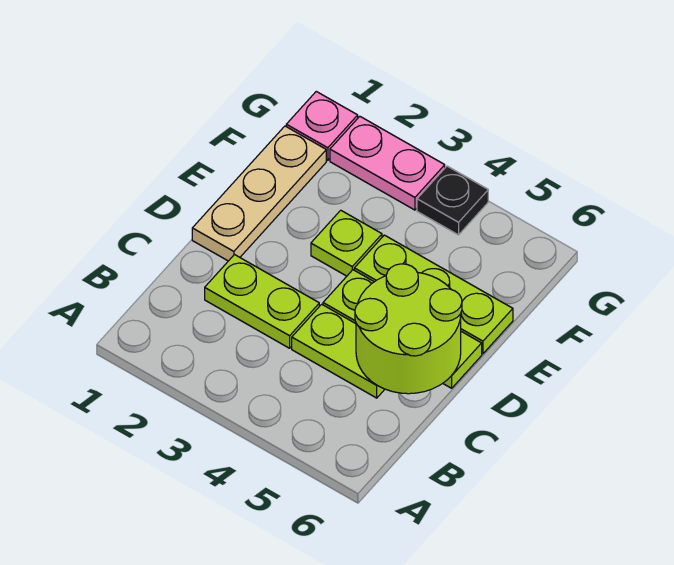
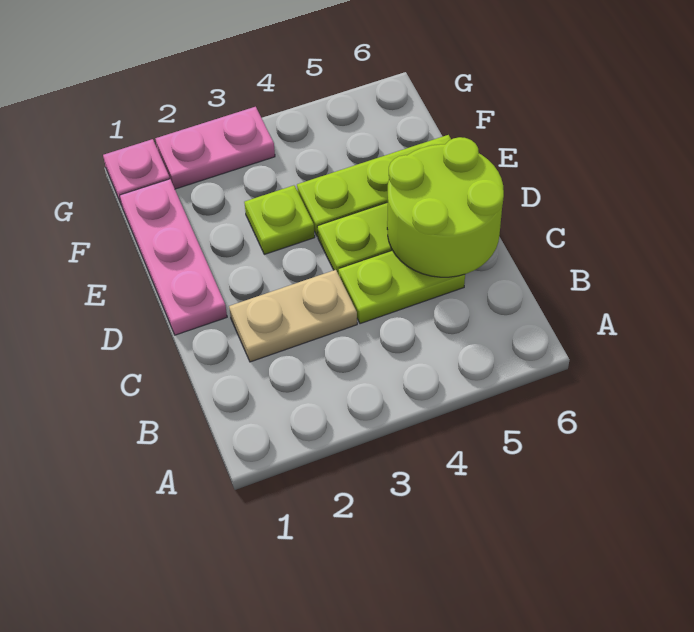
lime plate C2:C3 level 1 -> tan plate C2:C3 level 1
tan plate D1:F1 level 1 -> pink plate D1:F1 level 1
black plate G4 level 1 -> none

